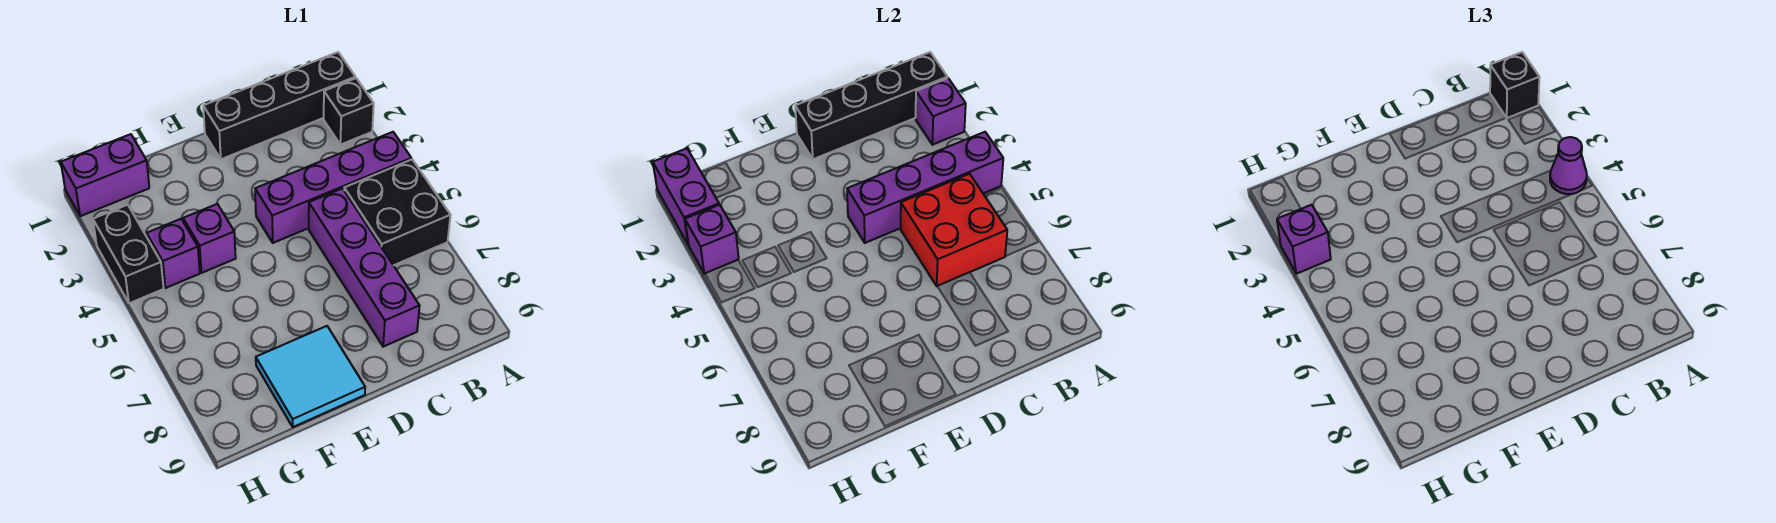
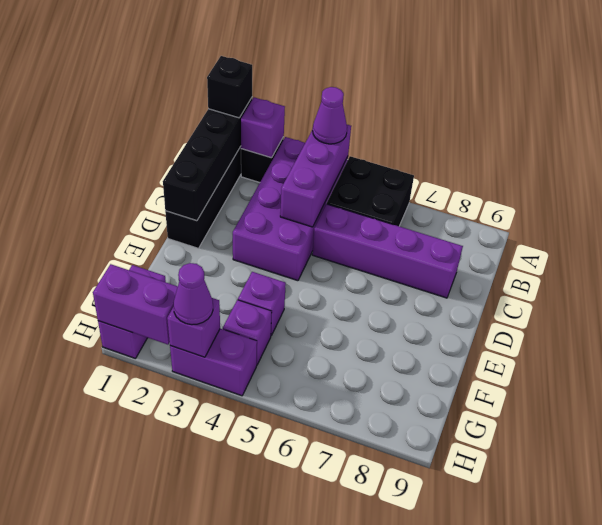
purple brick A4:D4 level 1 -> purple brick A3:D4 level 1
purple brick A4:D4 level 2 -> purple brick A4:C4 level 2
red brick B5:C6 level 2 -> none
cyan tile E8:F9 level 1 -> none
black brick H3:H4 level 1 -> purple brick H3:H4 level 1
purple brick H3 level 3 -> purple cone H3 level 3

